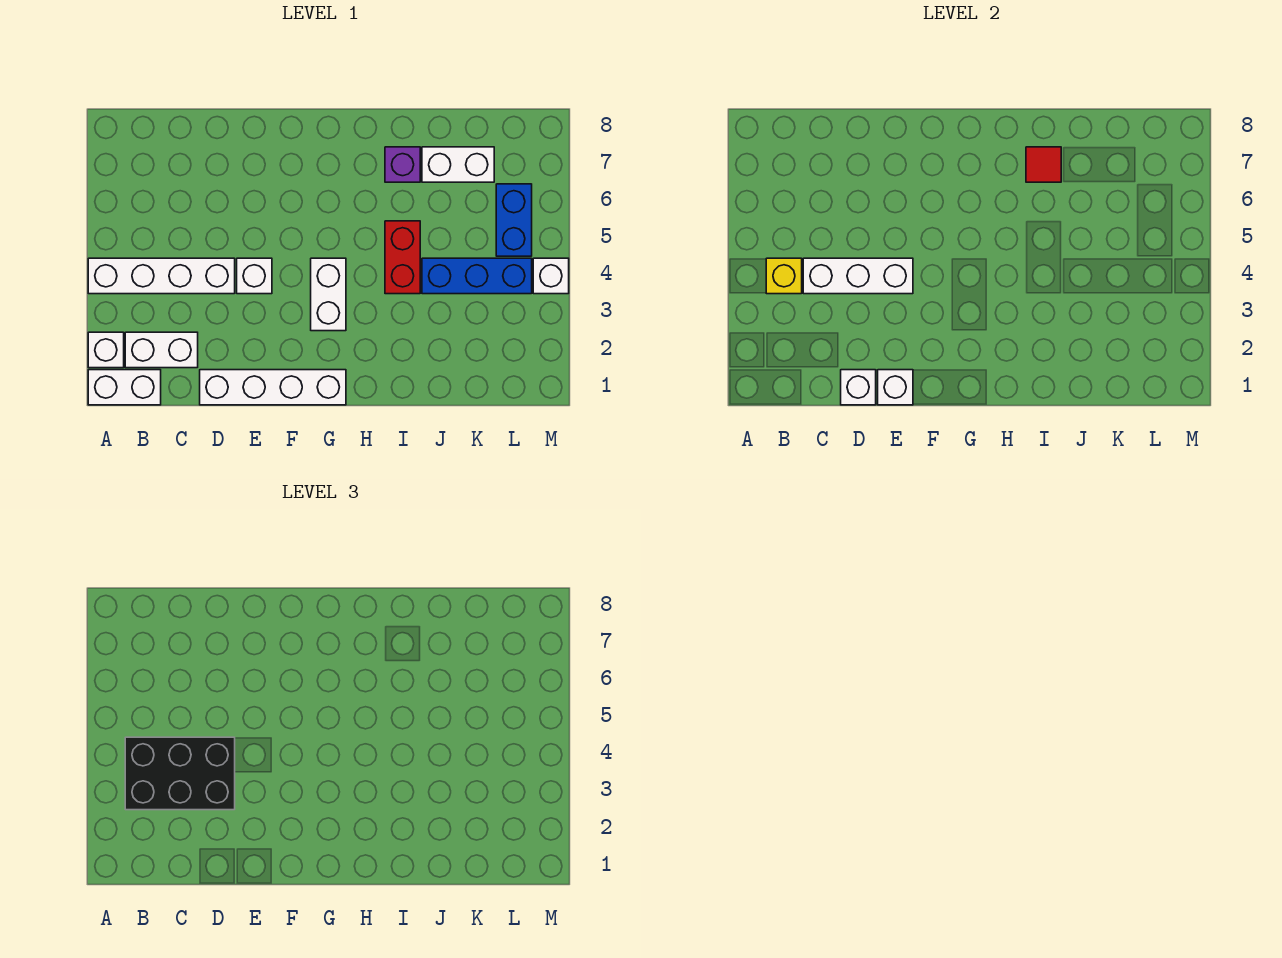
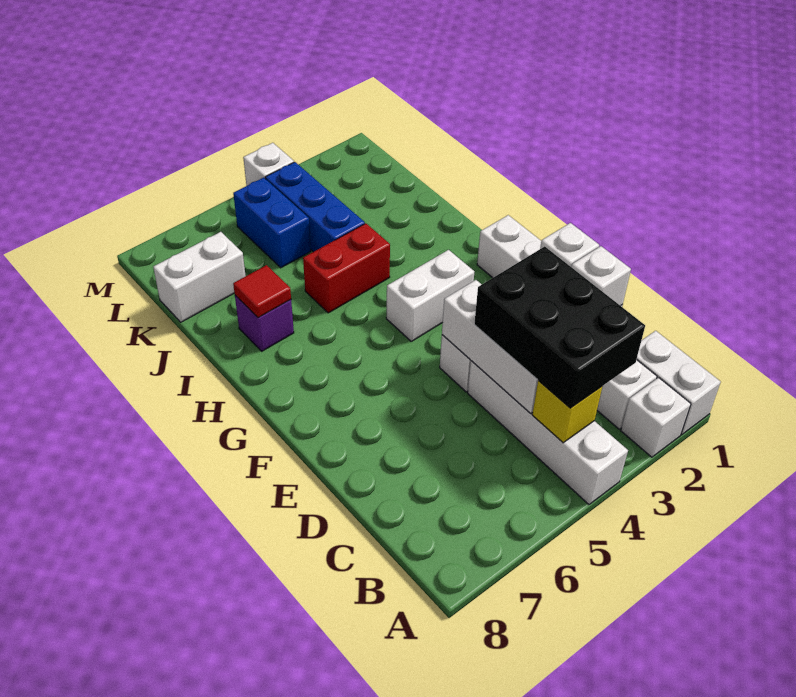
white brick J7:K7 level 1 -> white brick K7:K8 level 1
blue brick L5:L6 level 1 -> blue brick K5:L5 level 1

